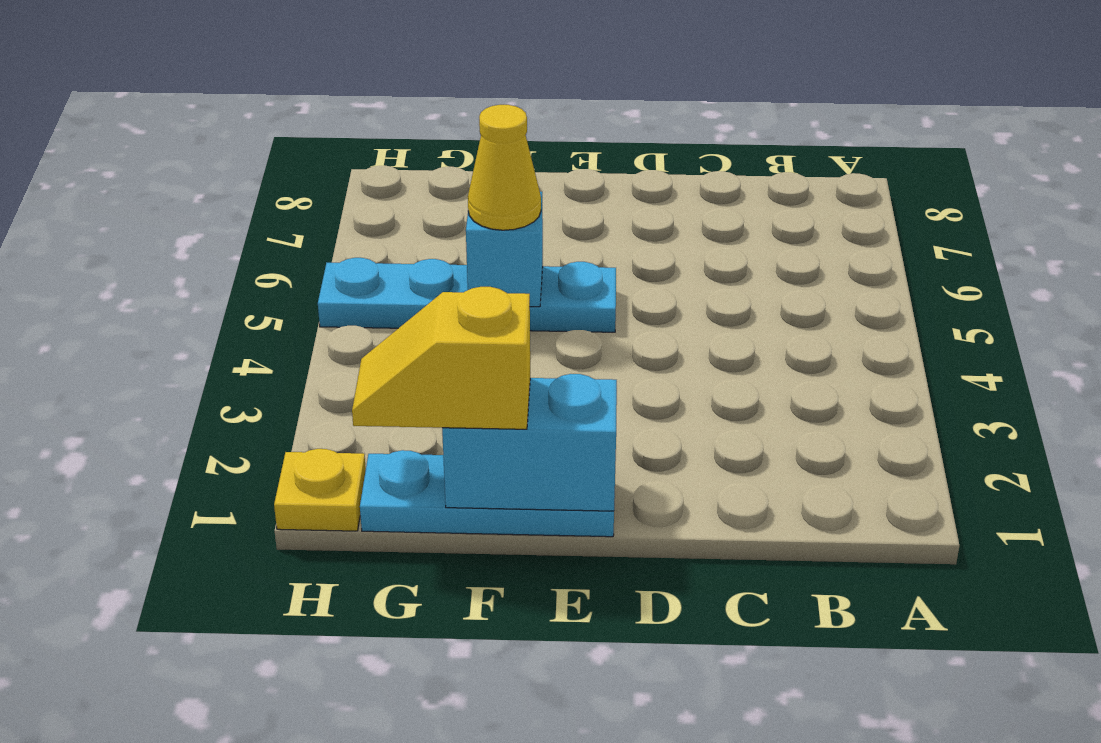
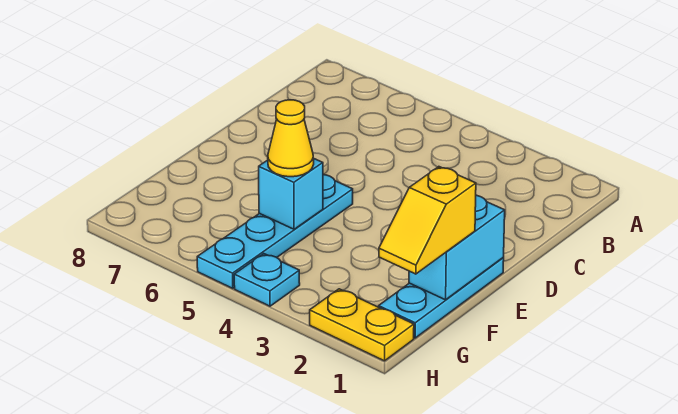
yellow plate H1 level 1 -> yellow plate H1:H2 level 1
none -> cyan plate H4 level 1

